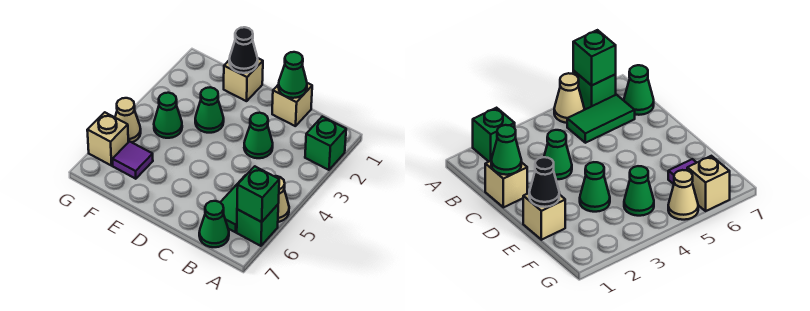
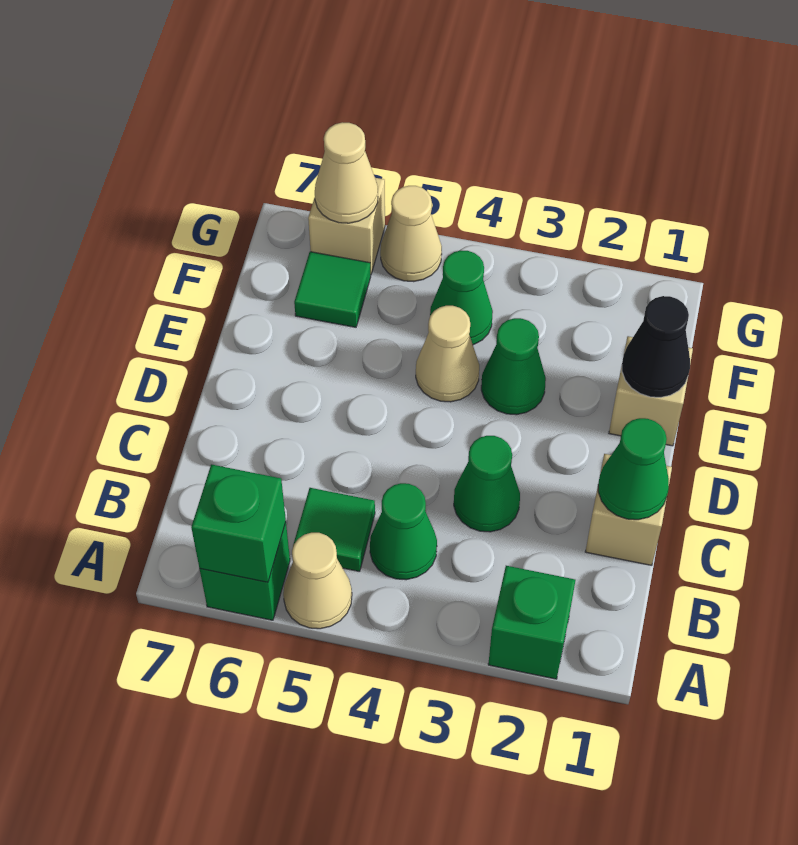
green tile B5:B6 level 1 -> green tile B5 level 1
green cone B7 level 1 -> green cone B4 level 1
none -> tan cone E4 level 1
purple tile F6 level 1 -> green tile F6 level 1
none -> tan cone G6 level 2

